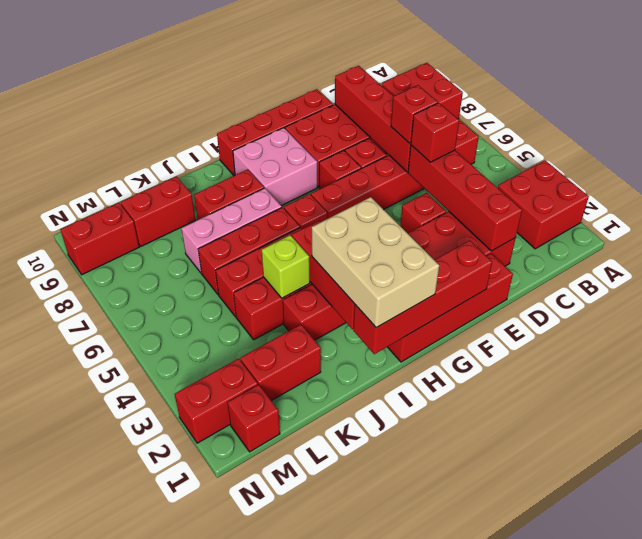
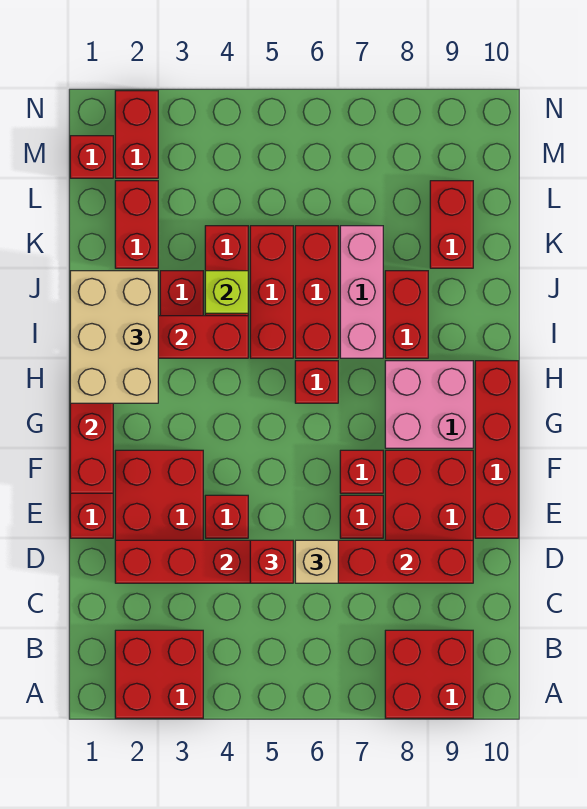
red brick B6:G6 level 1 -> none
red brick D6 level 3 -> tan brick D6 level 3
tan brick H1:I3 level 3 -> tan brick H1:J2 level 3
red brick M9:N9 level 1 -> none

